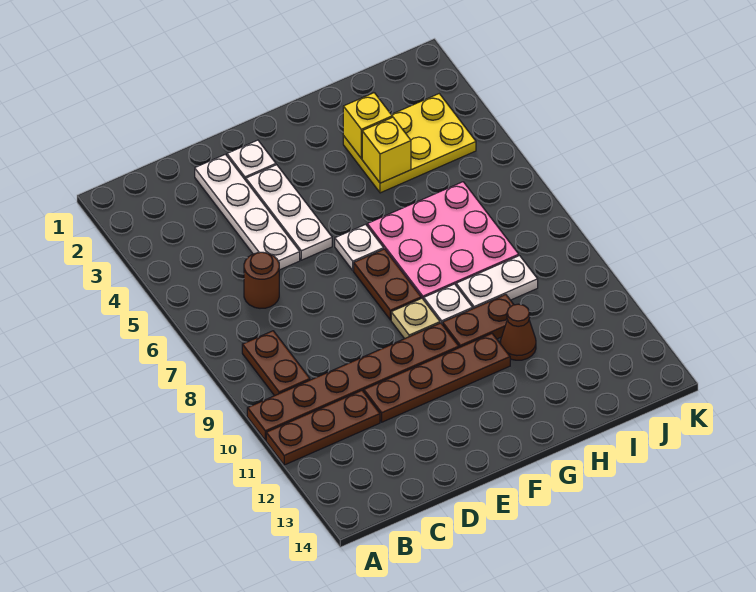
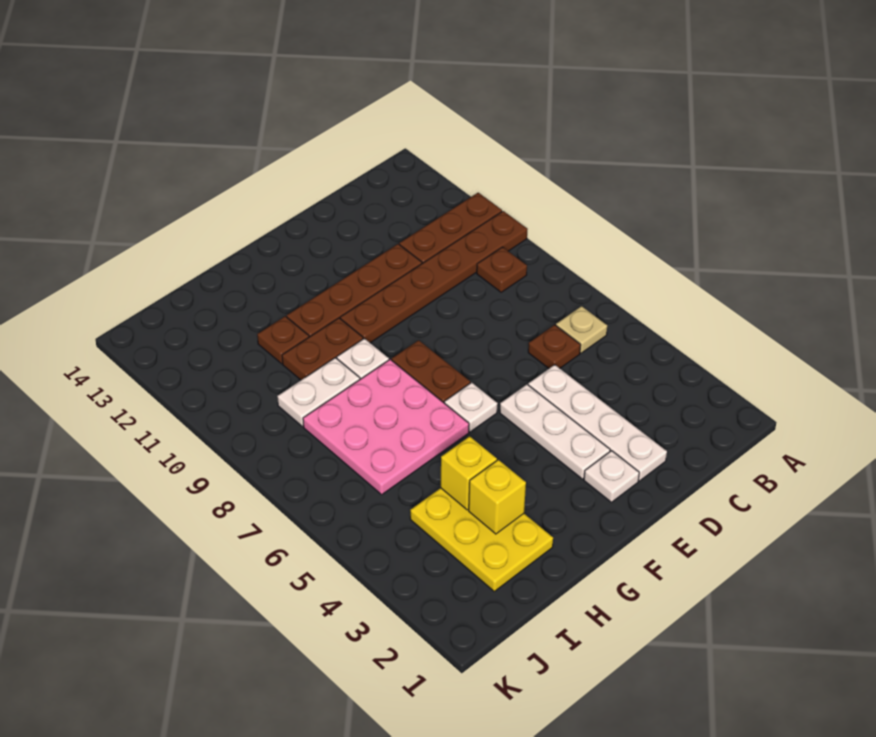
brown plate B8:B9 level 1 -> brown plate B9 level 1
brown round brick C6 level 1 -> brown plate C6 level 1
tan plate F9 level 1 -> tan plate B6 level 1
yellow plate H3:J4 level 1 -> yellow plate H2:I4 level 1
brown cone H11 level 1 -> brown plate H11 level 1

